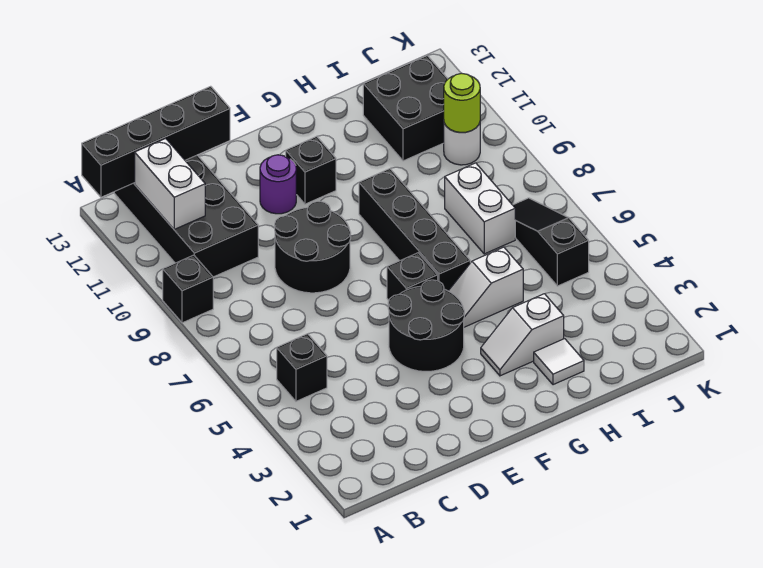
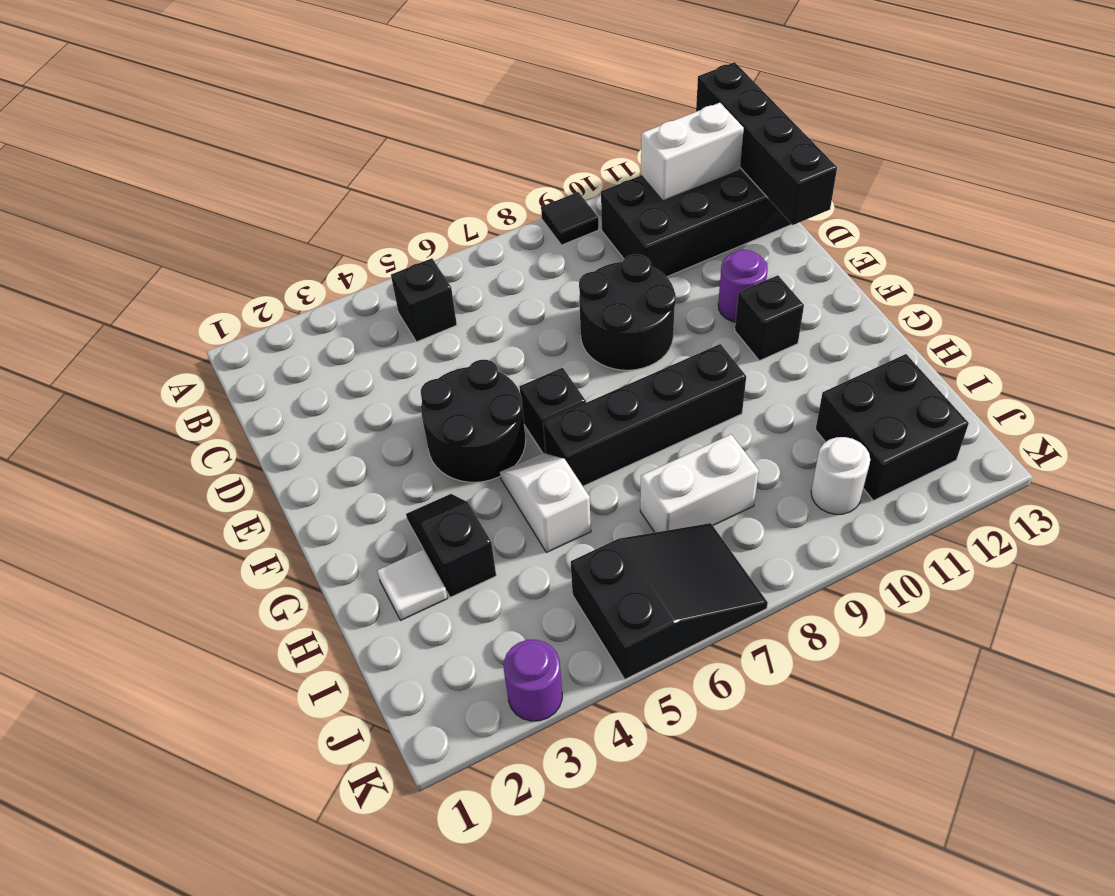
black brick A9 level 1 -> black tile A9 level 1
white slope G3:H3 level 1 top H -> black slope G3:H3 level 1 top H
black slope J5:J7 level 1 top 5 -> black slope J5:K7 level 1 top 5
lime round brick J10 level 2 -> none
none -> purple round brick K3 level 1

